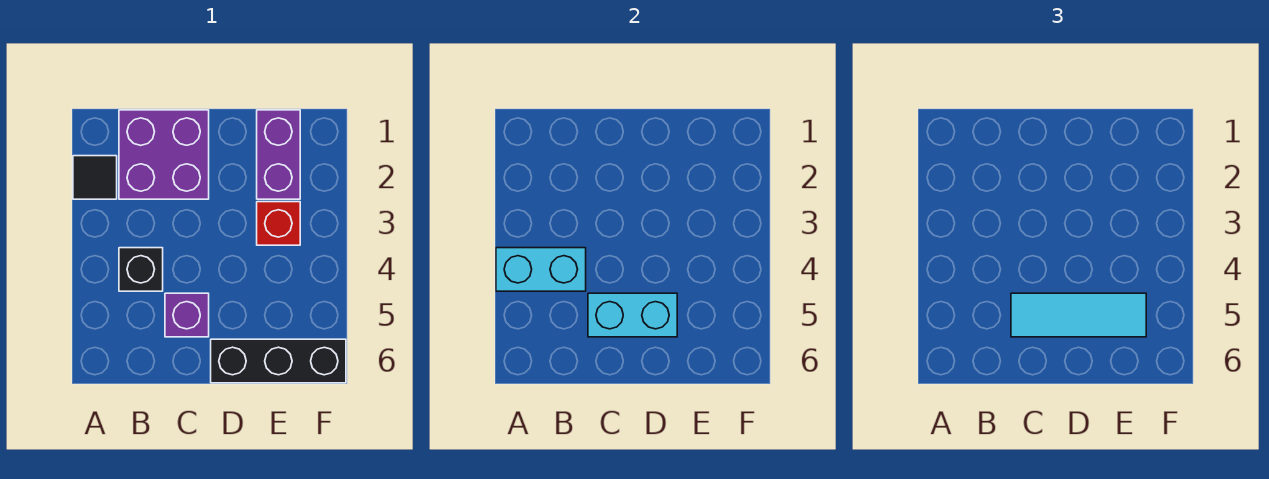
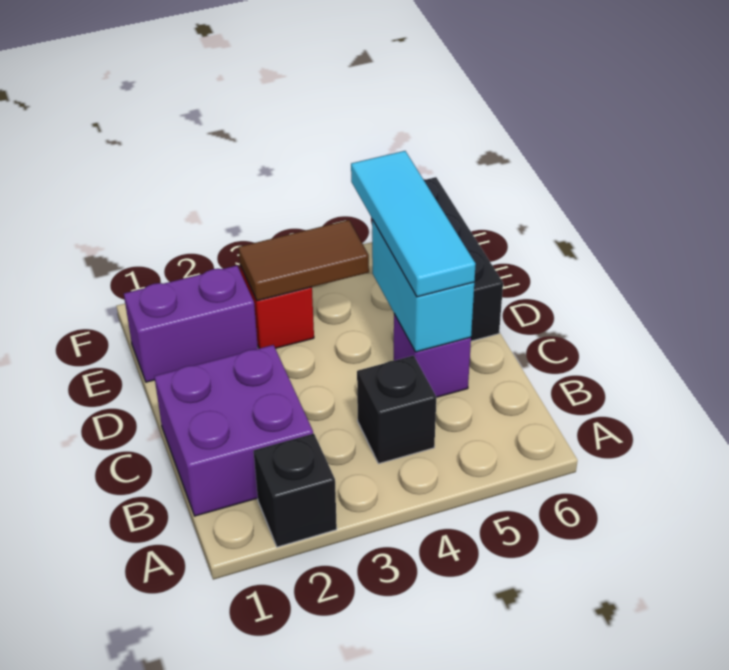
black tile A2 level 1 -> black brick A2 level 1
cyan brick A4:B4 level 2 -> none
none -> brown tile E3:E4 level 2

